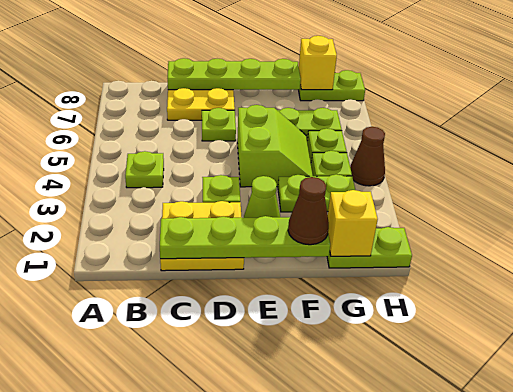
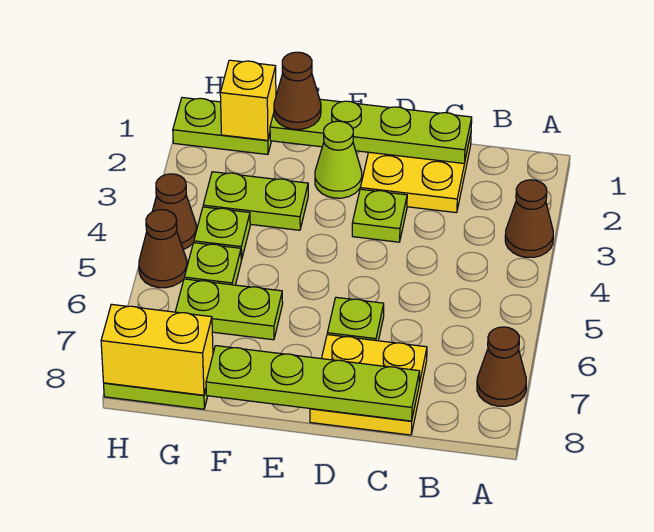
none -> brown cone A3 level 1
none -> brown cone A7 level 1
lime plate B4 level 1 -> none
lime slope E4:F5 level 1 top E -> none
yellow brick G8 level 2 -> yellow brick G8:H8 level 2
none -> brown cone H5 level 1

